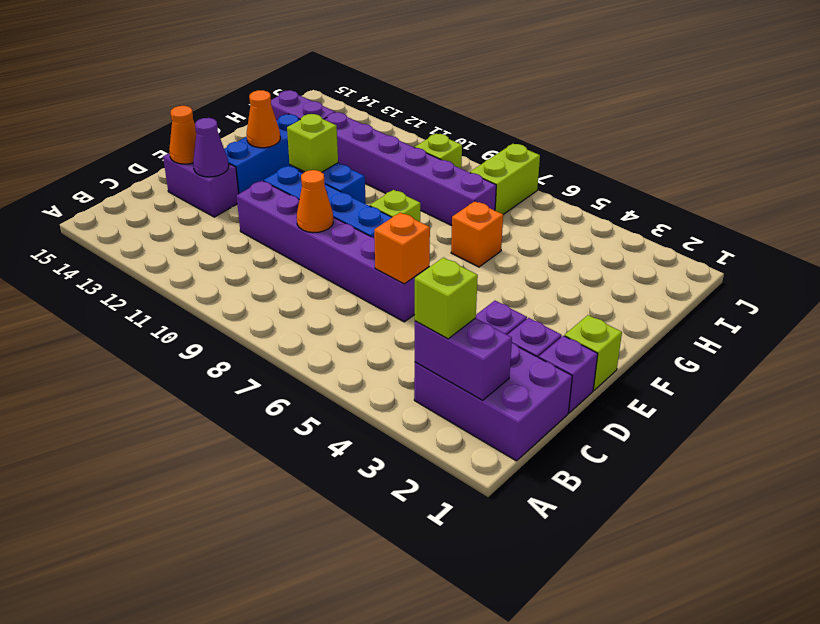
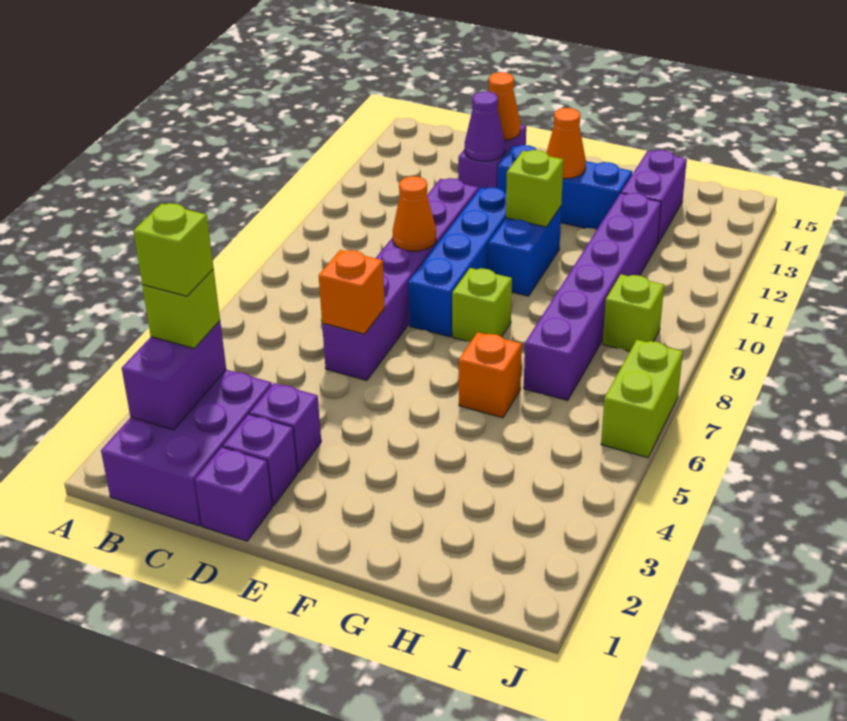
lime brick E1 level 1 -> lime brick B3 level 4
lime brick I7:J7 level 1 -> lime brick J6:J7 level 1

